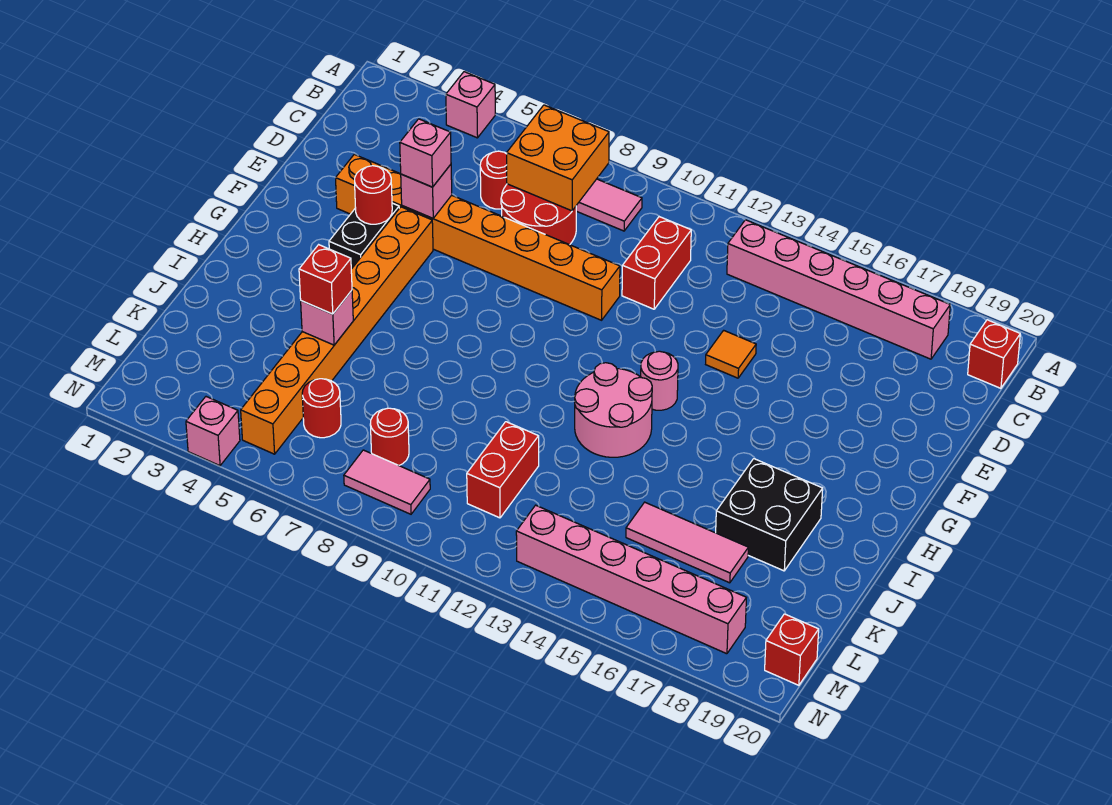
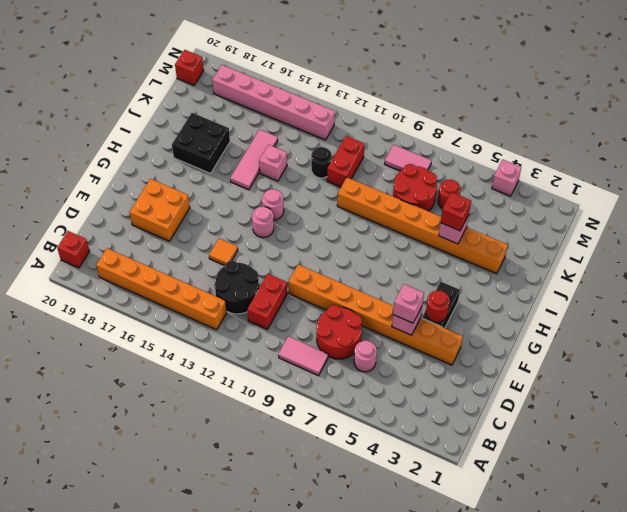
pink brick A4 level 1 -> pink brick J14 level 1
orange brick B7:C8 level 2 -> orange brick E17:F18 level 1
pink brick B13:B18 level 1 -> orange brick B13:B18 level 1
red round brick C6 level 1 -> pink round brick C6 level 1
none -> black round brick C12:D13 level 1
orange brick F5:M5 level 1 -> orange brick J3:J10 level 1
pink round brick H12:I13 level 1 -> pink round brick H13 level 1
none -> black round brick K12 level 1
pink tile K15:K17 level 1 -> pink tile I15:K15 level 1
red round brick L8 level 1 -> red round brick K7:L8 level 1

